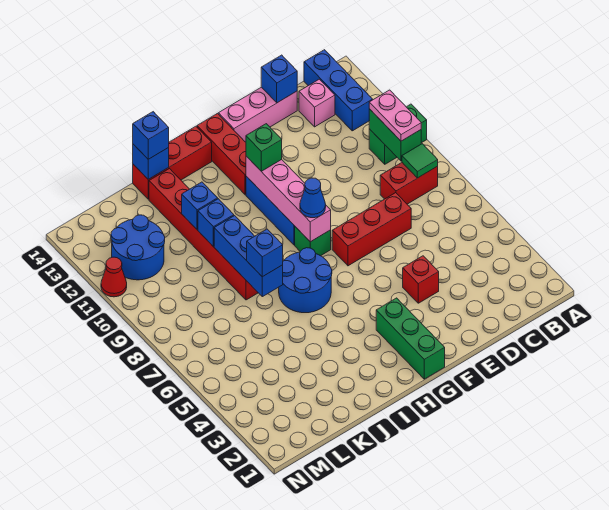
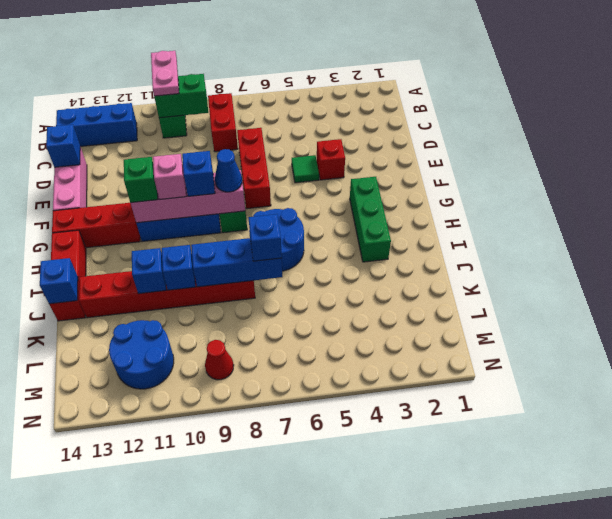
green tile B8 level 2 -> green tile E5 level 1
pink plate B9:B10 level 3 -> pink plate A10:B10 level 3
pink brick C13 level 1 -> pink brick G10 level 3
green brick G1:G3 level 1 -> green brick G3:I3 level 1
blue brick J14 level 3 -> blue brick G9 level 3
red cone N11 level 1 -> red cone M9 level 1

